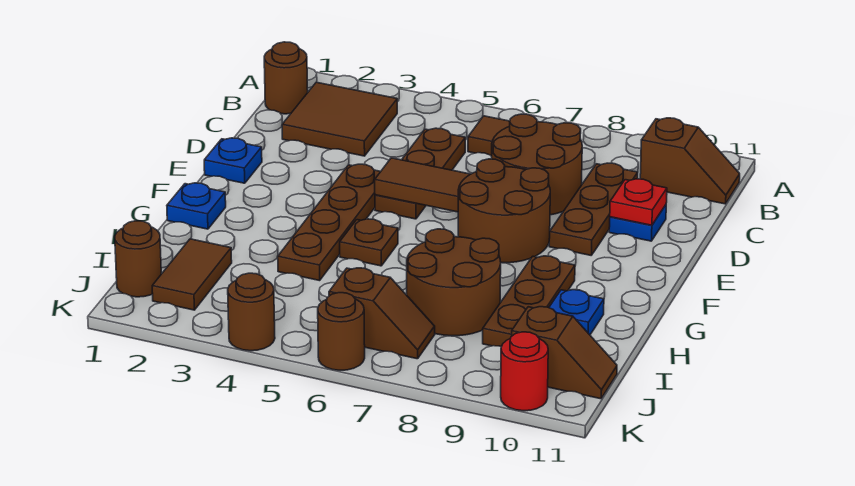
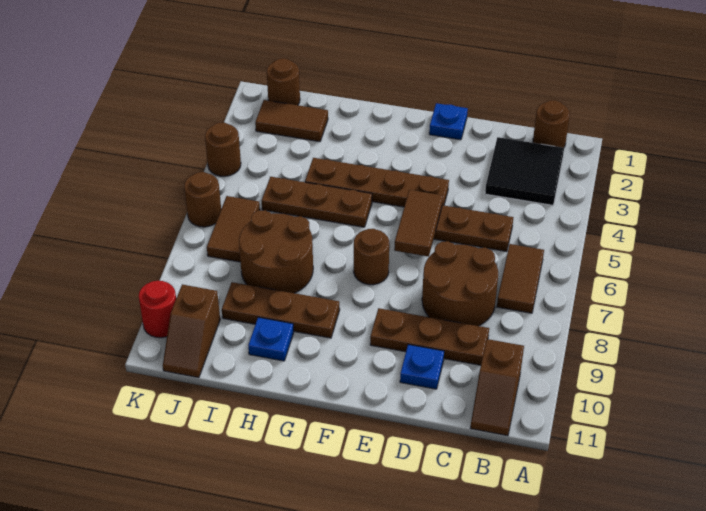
brown tile B2:C3 level 1 -> black tile B2:C3 level 1
red plate D10 level 2 -> none
brown round brick E7:F8 level 1 -> brown round brick F7 level 1
blue plate G1 level 1 -> none
brown plate G5 level 1 -> brown plate G5:I5 level 1
brown slope J6:J7 level 1 top 6 -> brown tile J6:J7 level 1

